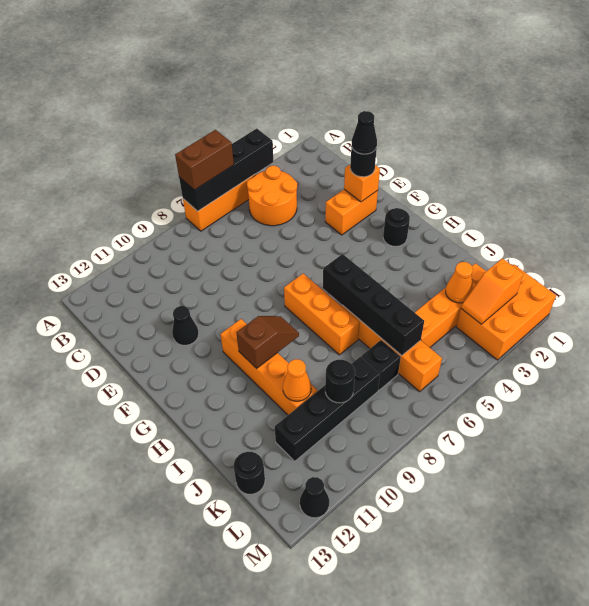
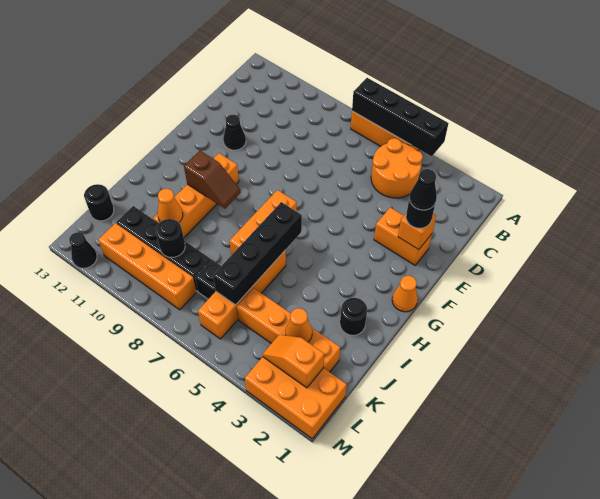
brown brick A6:A7 level 3 -> none
none -> orange cone G1 level 1
black round brick G2 level 1 -> black round brick I2 level 1
none -> orange brick L8:L11 level 1

